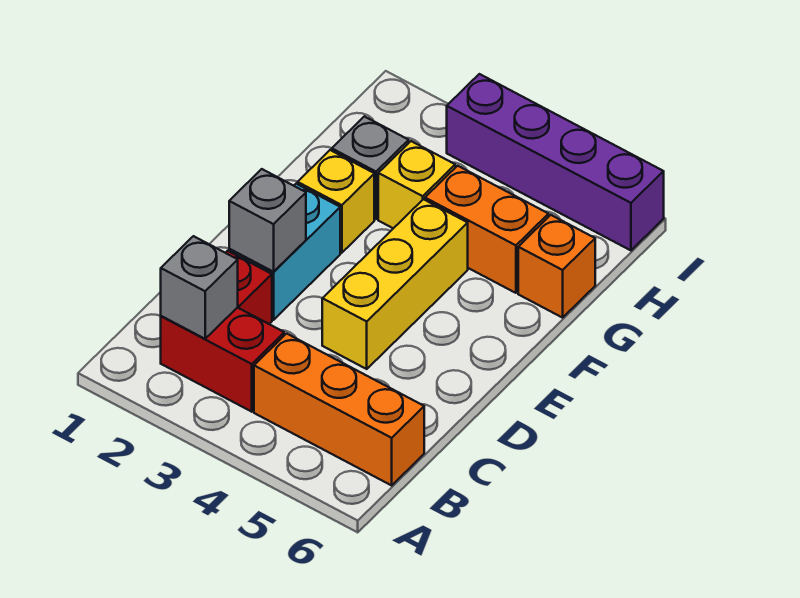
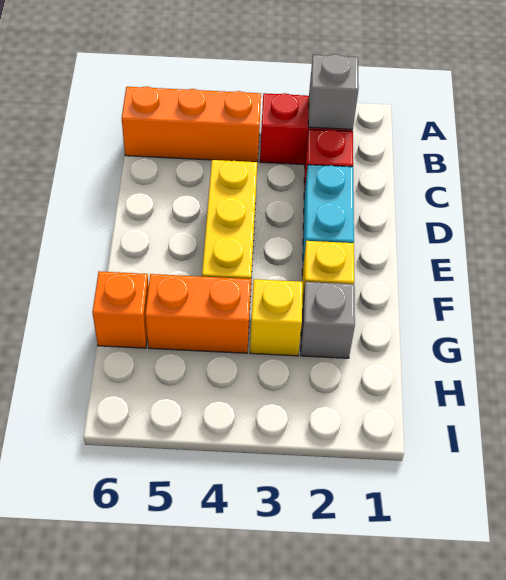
grey brick D2 level 2 -> none
purple brick I3:I6 level 1 -> none

